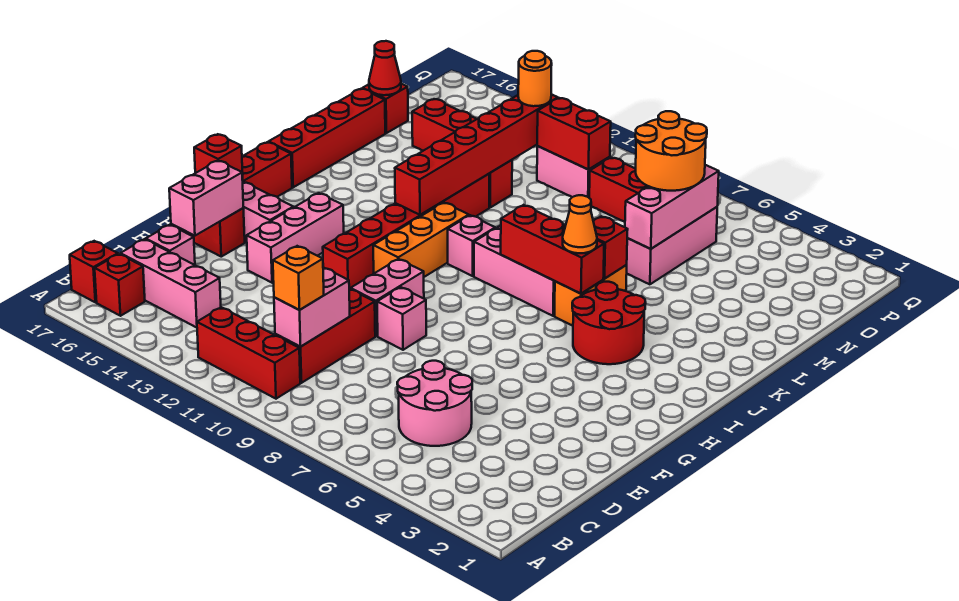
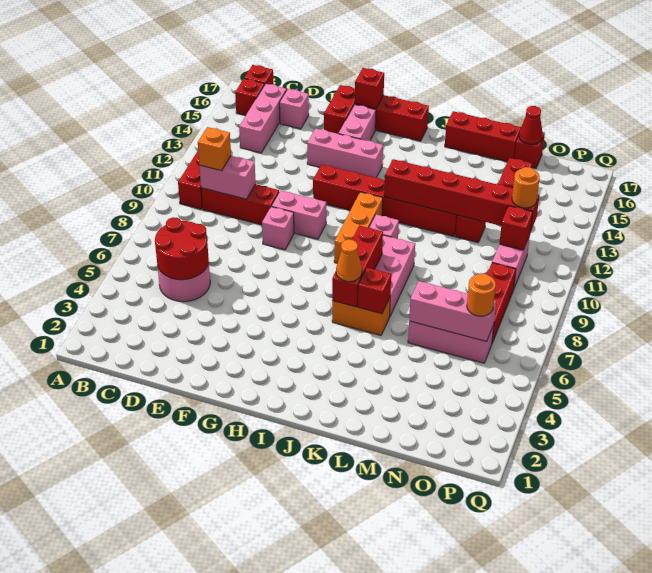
pink brick E16:F16 level 2 -> none
orange brick H11:J11 level 1 -> orange brick I9:I11 level 1
red round brick I4:J5 level 1 -> red round brick C5:D6 level 2
red brick J17:M17 level 1 -> red brick K17:M17 level 1
orange round brick N6:O7 level 3 -> orange round brick O6 level 3
red brick O10:O11 level 2 -> red brick O11 level 2

